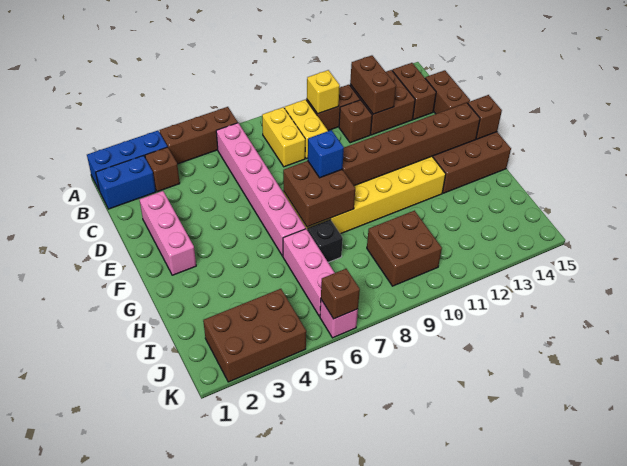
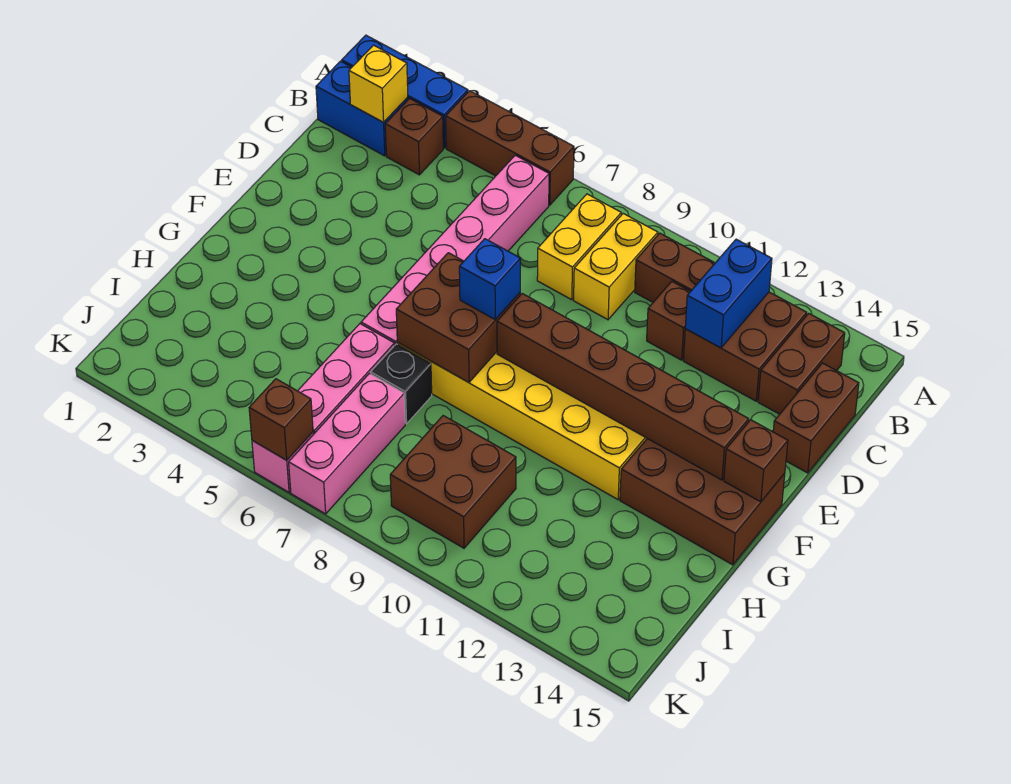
yellow brick B10 level 2 -> yellow brick B2 level 2
brown brick B12:C12 level 2 -> blue brick B12:C12 level 2
pink brick D2:F2 level 1 -> pink brick I7:K7 level 1
brown brick J2:K4 level 1 -> none

